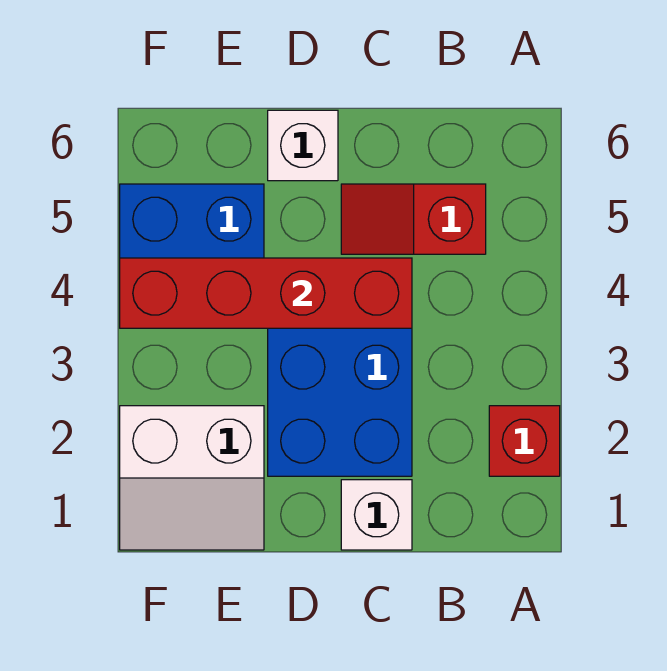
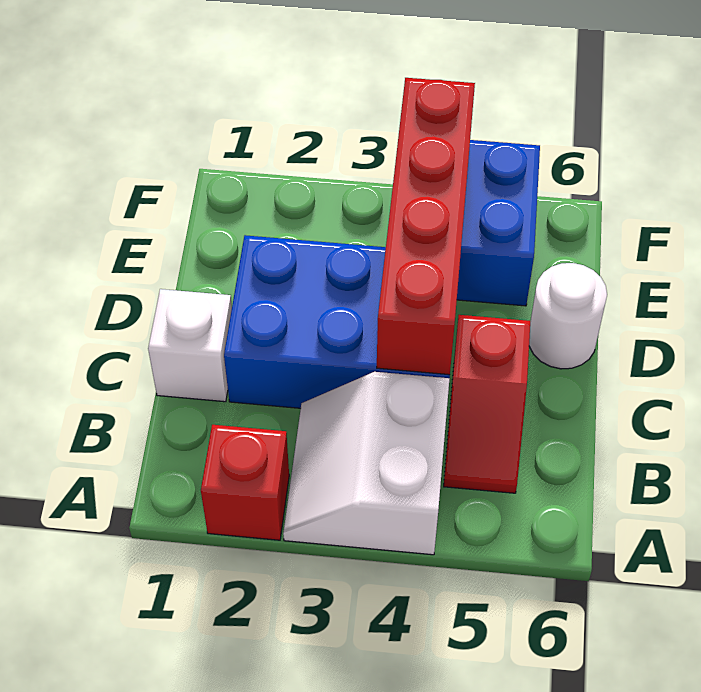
red slope B5:C5 level 1 top B -> red slope B5:C5 level 1 top C
white brick D6 level 1 -> white round brick D6 level 1
white slope E1:F2 level 1 top 2 -> white slope A3:B4 level 1 top 4

